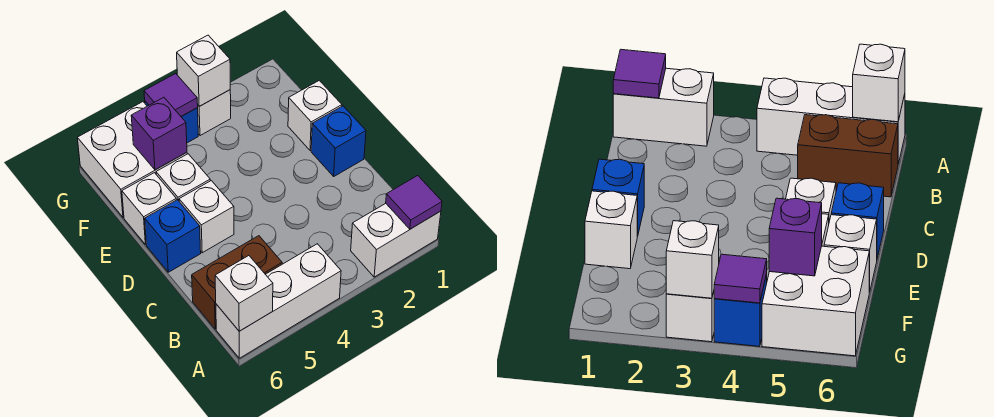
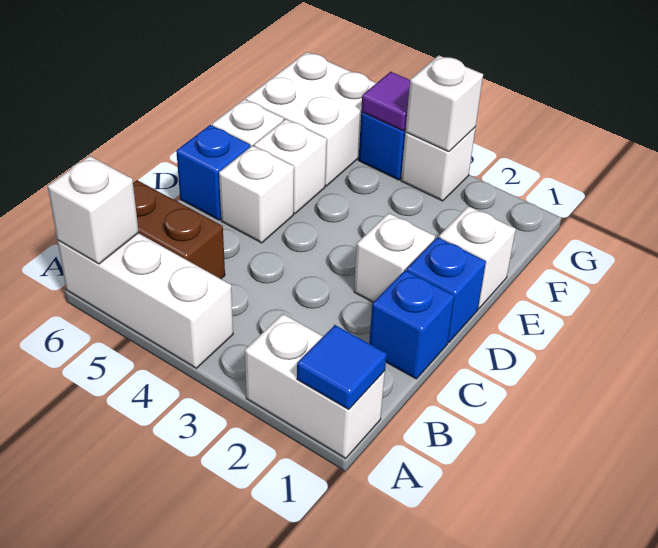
purple tile A1 level 2 -> blue tile A1 level 2
none -> blue brick C1 level 1
none -> white brick D2 level 1
purple brick F5 level 2 -> none

